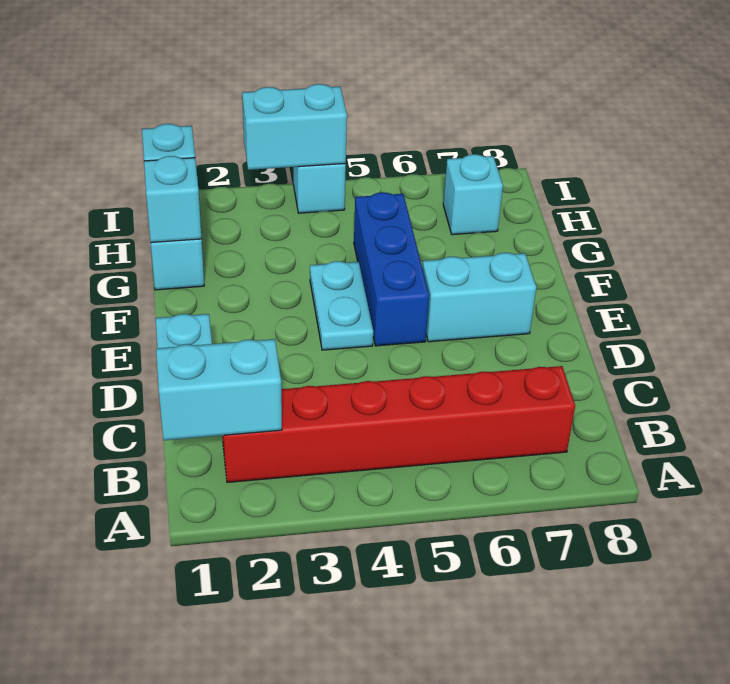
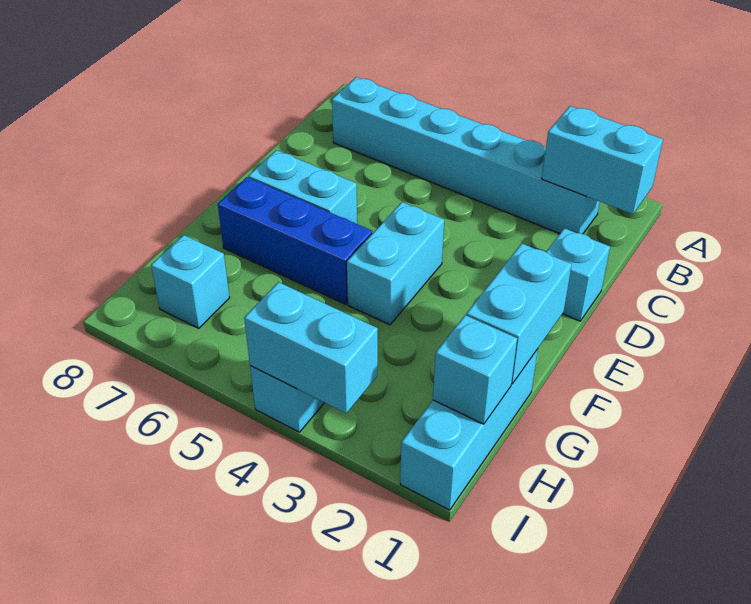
red brick B2:B7 level 1 -> cyan brick B2:B7 level 1
cyan plate E4:F4 level 1 -> cyan brick E4:F4 level 1
blue brick E5:G5 level 1 -> blue brick F5:F7 level 1
cyan brick G1 level 2 -> cyan brick F1:G1 level 2

